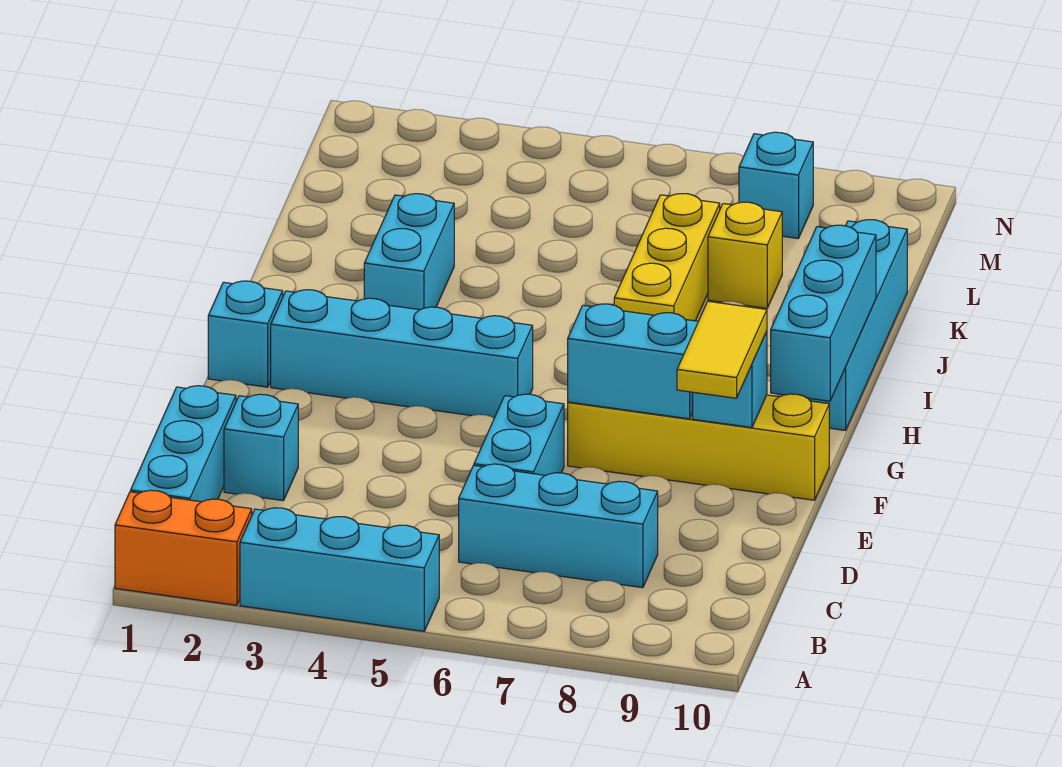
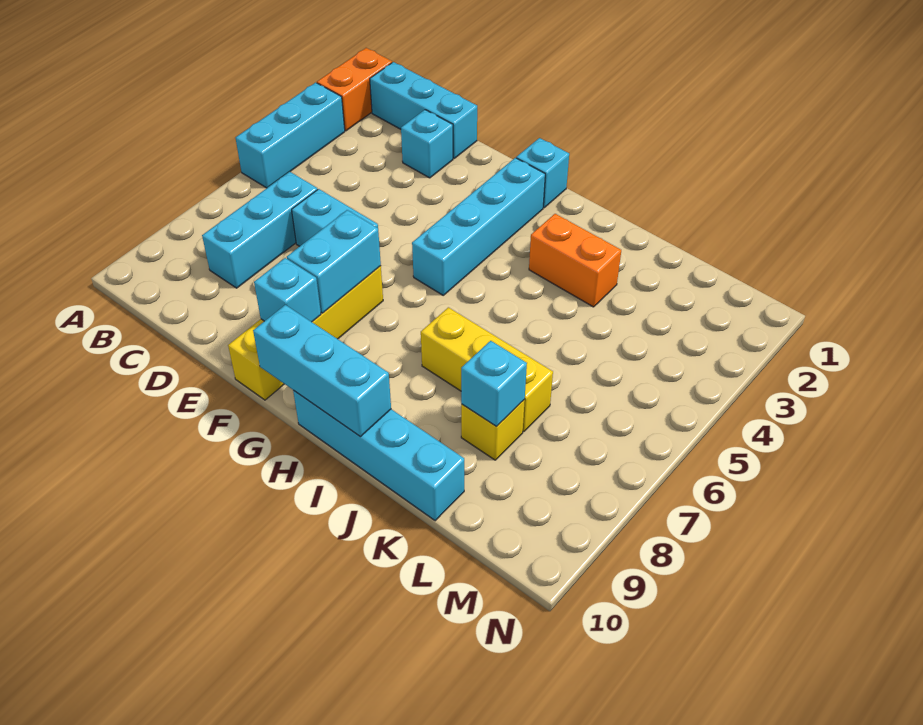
yellow tile E9:F9 level 3 -> none
cyan brick I3:J3 level 1 -> orange brick I3:J3 level 1
cyan brick M8 level 1 -> cyan brick K8 level 2

